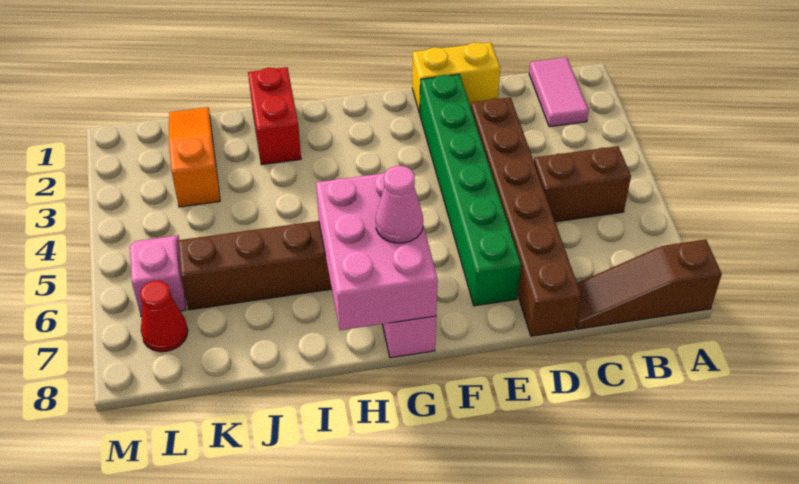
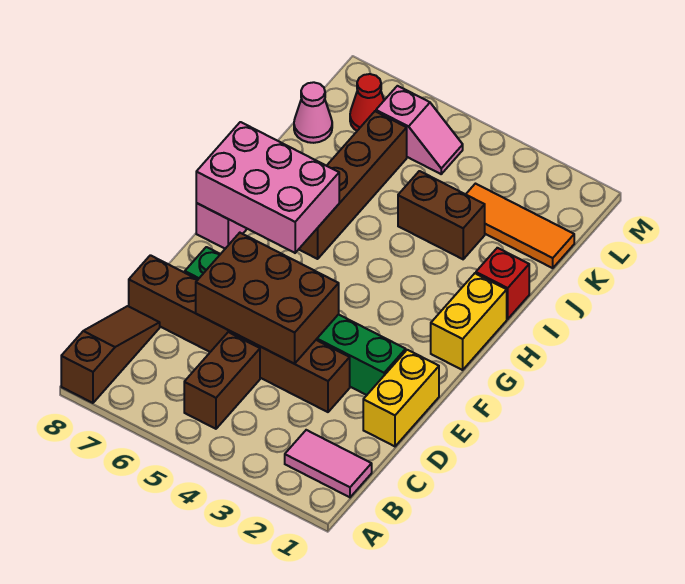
none -> brown brick D4:E6 level 2
none -> yellow brick G1:H1 level 1
pink cone G7 level 3 -> pink cone K8 level 1
red brick I1:I2 level 1 -> red brick I1 level 1
none -> brown brick J3:J4 level 1
orange slope K1:K3 level 1 top 3 -> orange tile K1:K3 level 1

